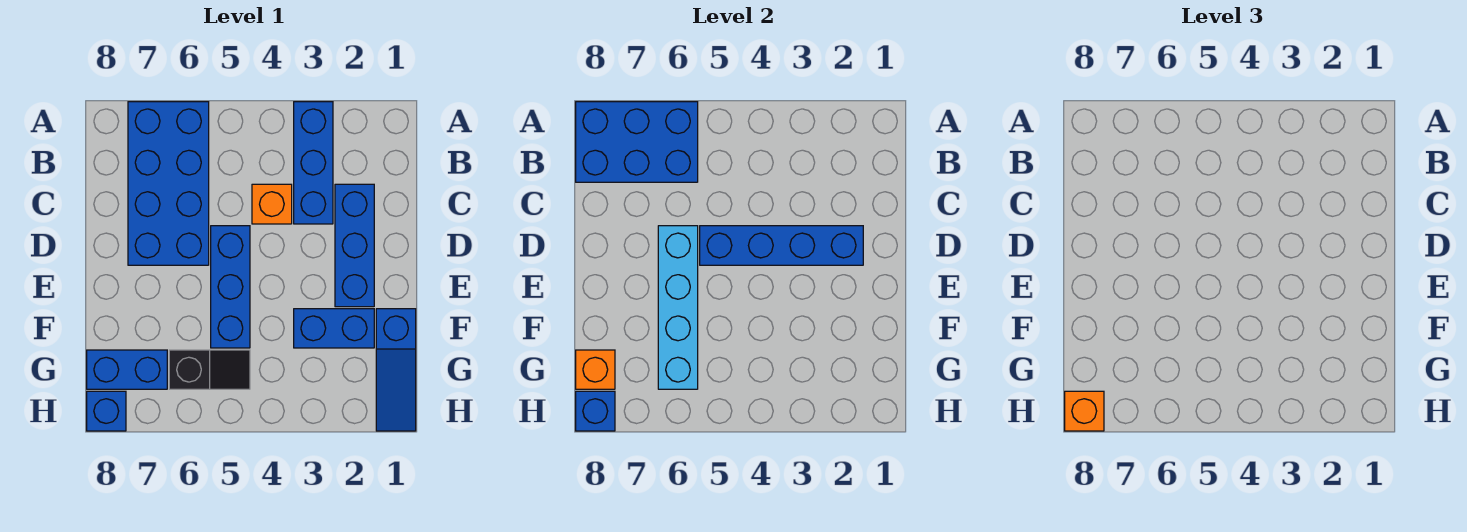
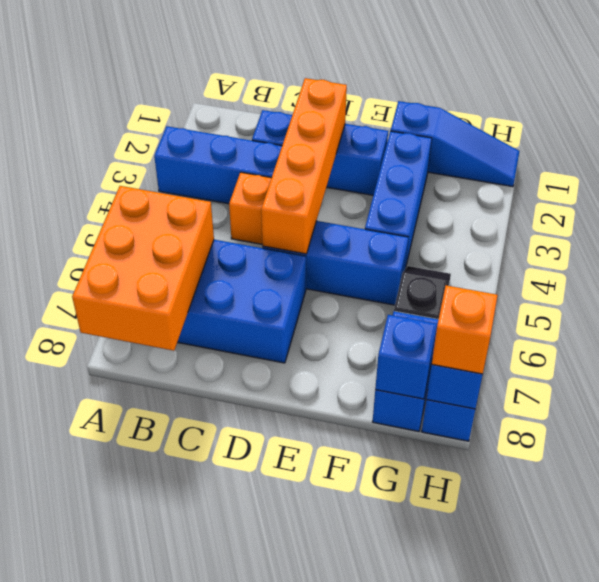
blue brick A6:B8 level 2 -> orange brick A6:B8 level 2
blue brick D2:D5 level 2 -> orange brick D2:D5 level 2
cyan brick D6:G6 level 2 -> none
blue brick F2:F3 level 1 -> blue brick F2:F4 level 1
orange brick G8 level 2 -> blue brick G8 level 2

